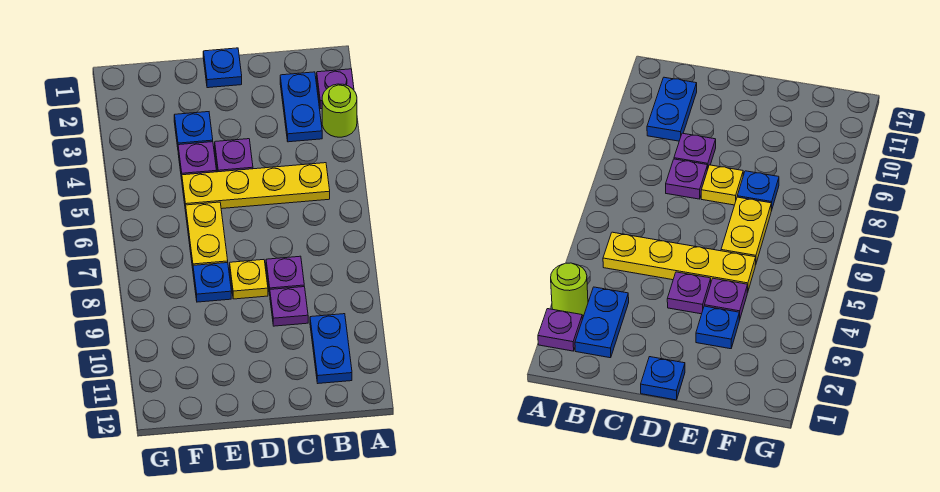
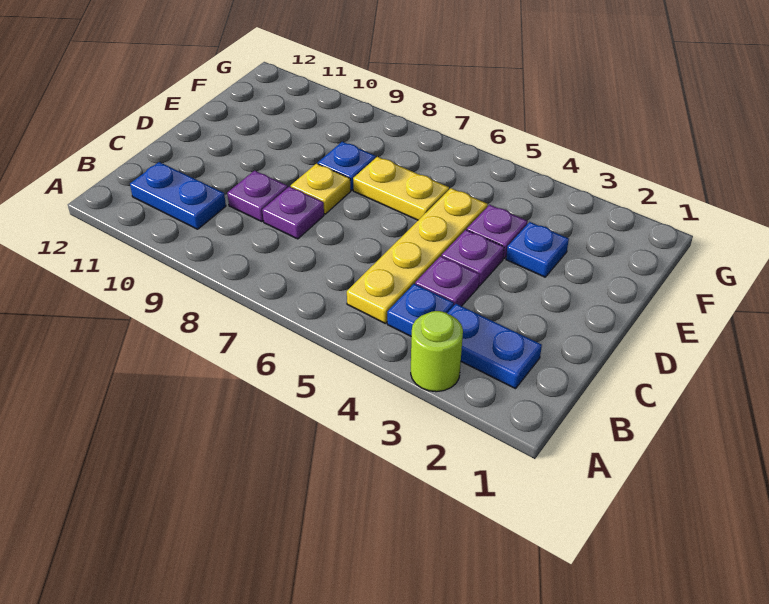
purple plate A2 level 1 -> purple plate C4 level 1
blue plate D1 level 1 -> blue plate B4 level 1

